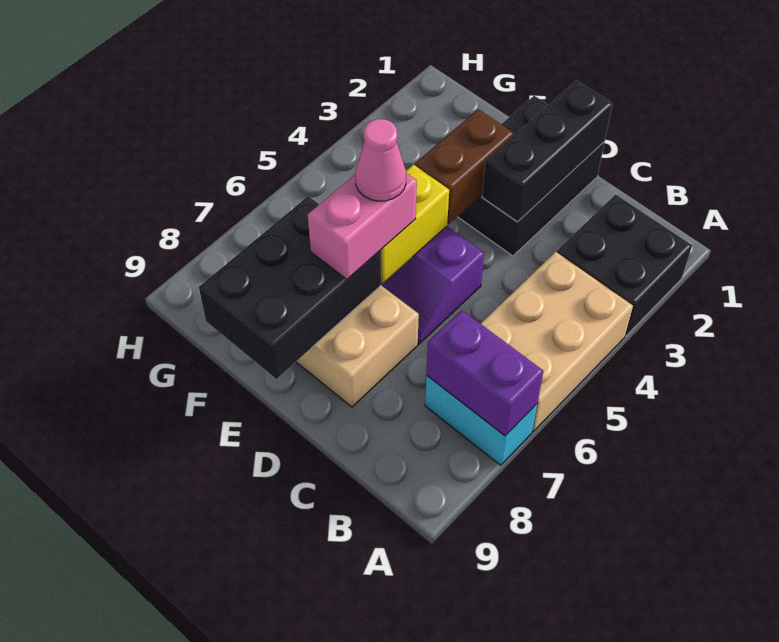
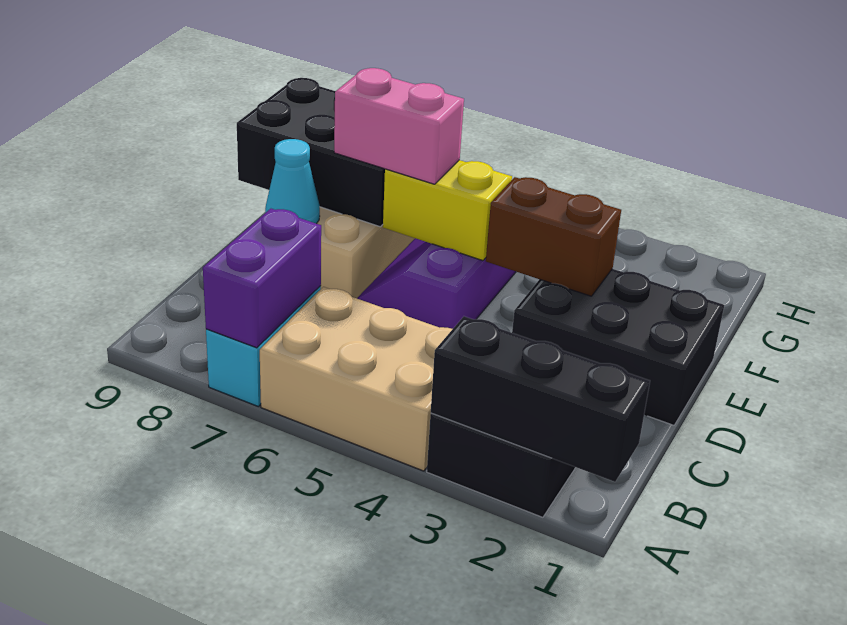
black brick D1:D3 level 2 -> black brick A1:A3 level 2
none -> cyan cone D8 level 2
pink cone E6 level 4 -> none

